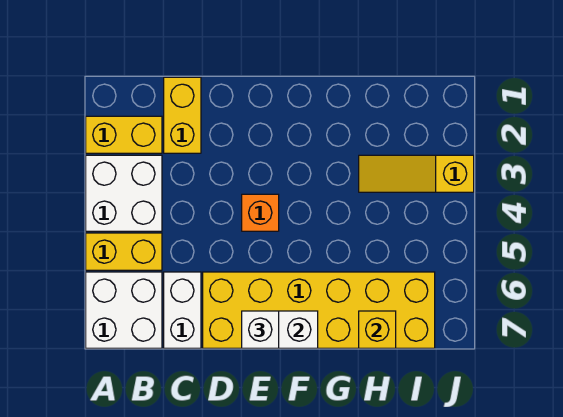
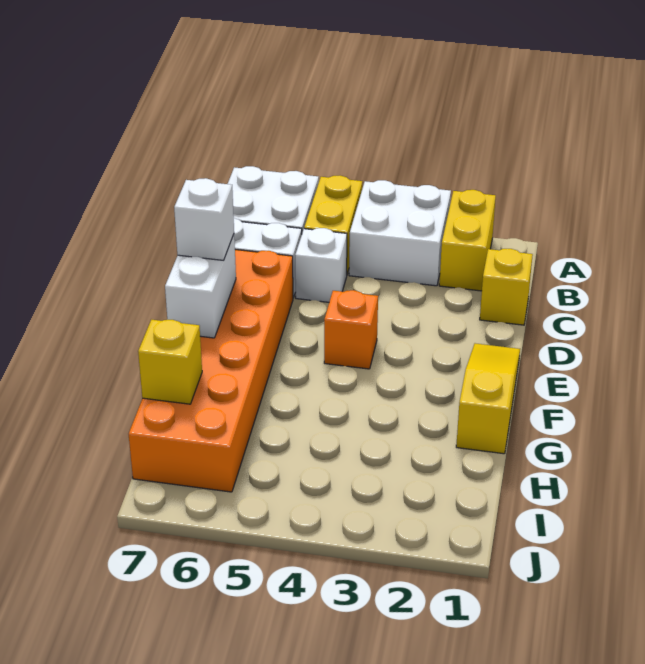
yellow brick C1:C2 level 1 -> yellow brick C1 level 1
none -> white brick C5 level 1
yellow brick D6:I7 level 1 -> orange brick D6:I7 level 1
yellow slope H3:J3 level 1 top J -> yellow slope E1:G1 level 1 top G

